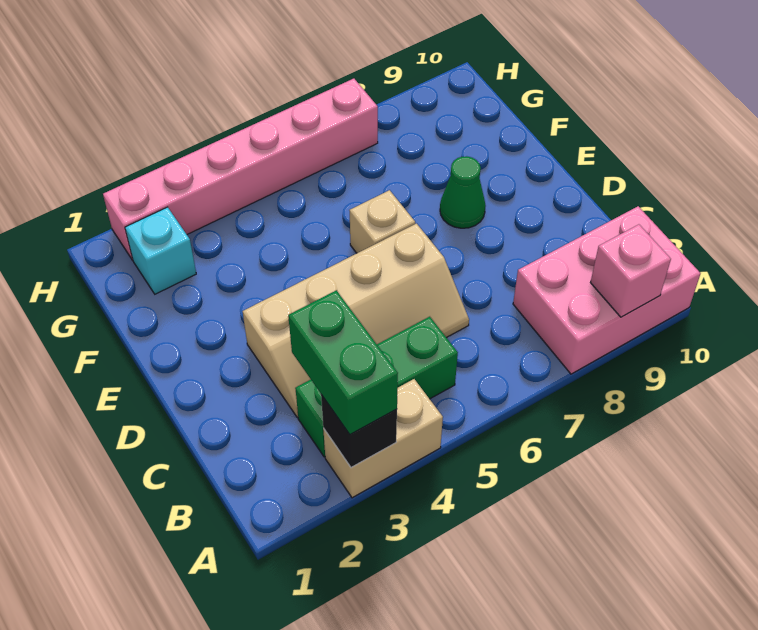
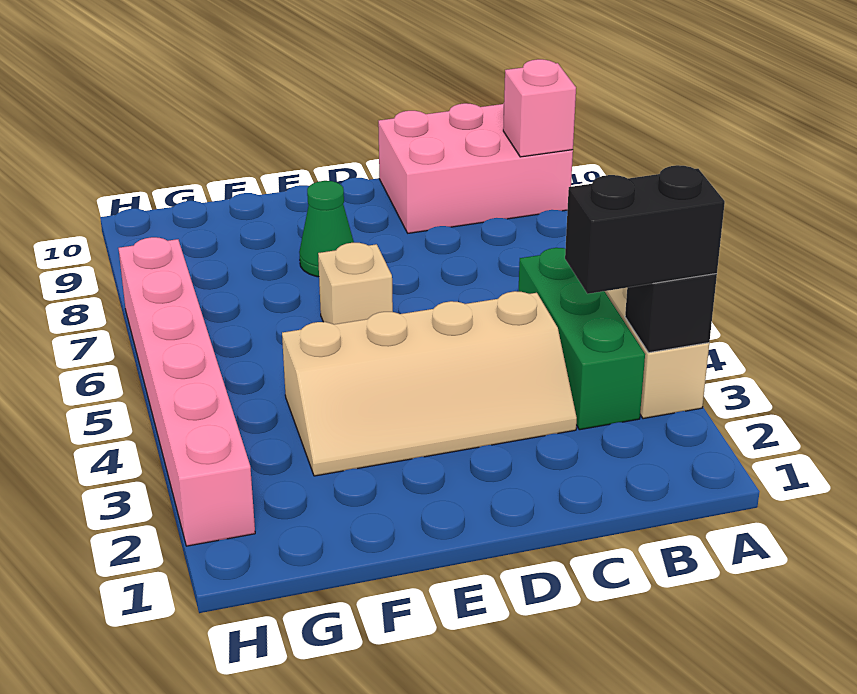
green brick A3:B3 level 3 -> black brick A3:B3 level 3
pink brick A8:B10 level 1 -> pink brick A9:C10 level 1
tan slope C3:D6 level 1 top D -> tan slope C3:F4 level 1 top 4
cyan brick G2 level 1 -> none

